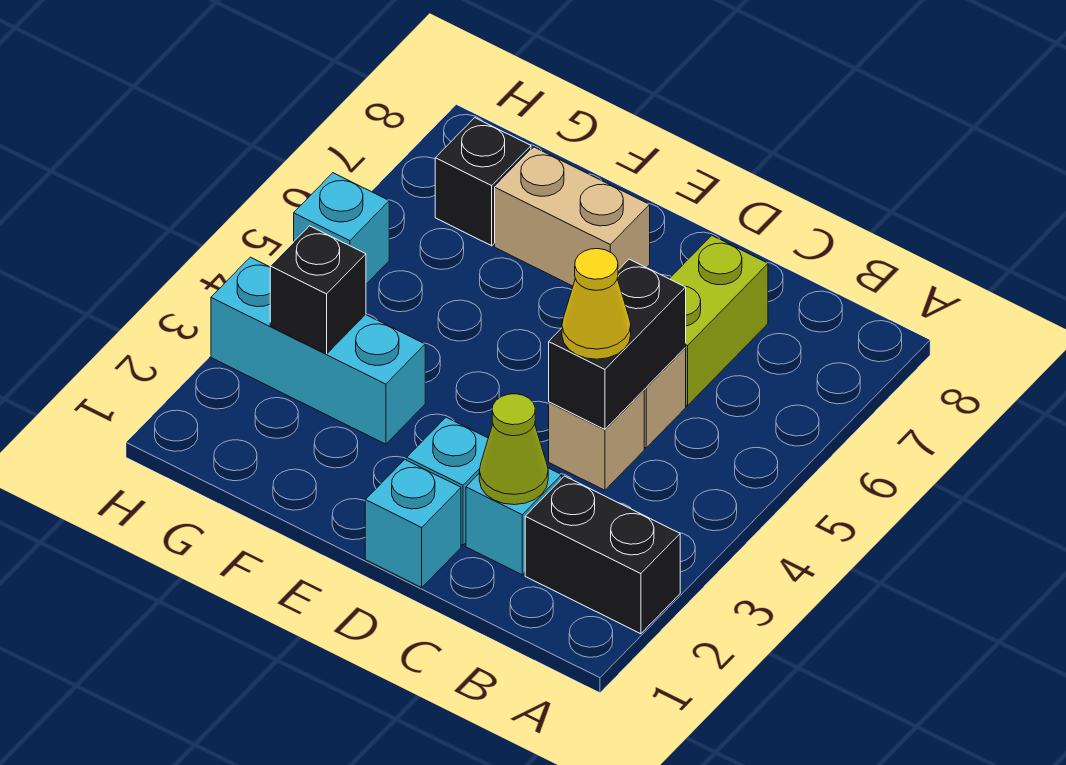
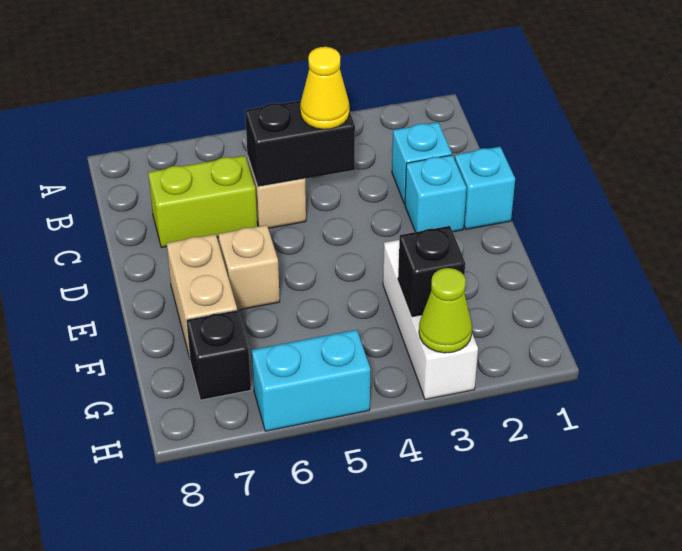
black brick A2:B2 level 1 -> none
lime cone C2 level 2 -> lime cone H3 level 2
tan brick C4 level 1 -> tan brick E6 level 1
cyan brick F3:H3 level 1 -> white brick F3:H3 level 1
cyan brick H5 level 1 -> cyan brick H5:H6 level 1

